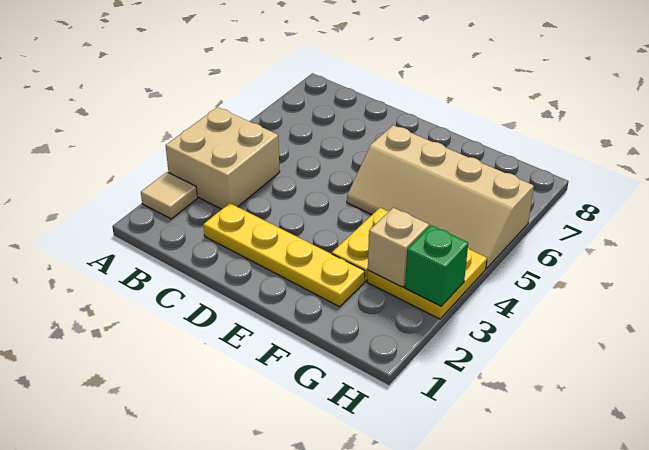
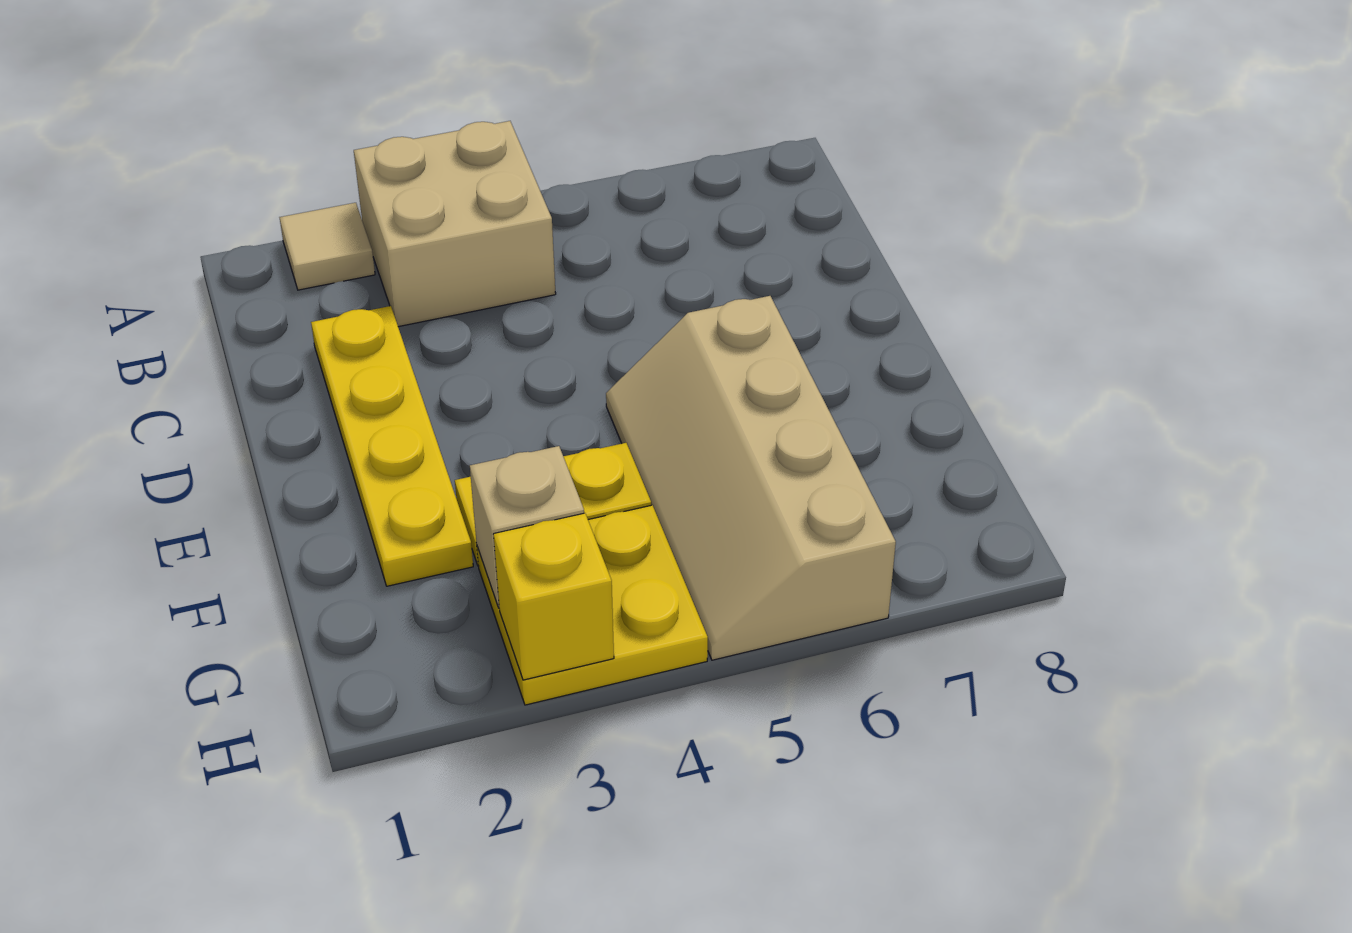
green brick H3 level 2 -> yellow brick H3 level 2

